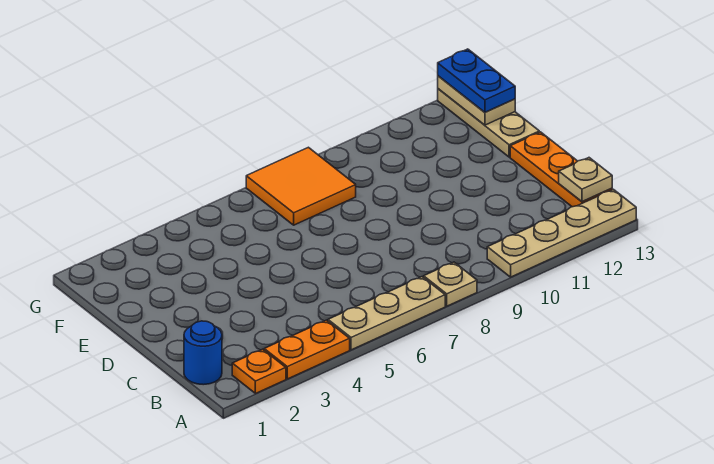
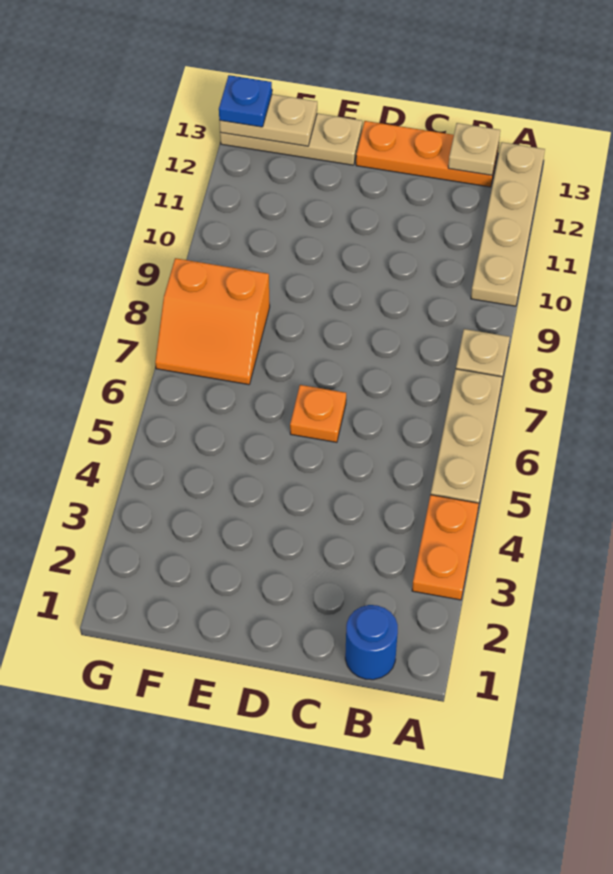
orange plate A2 level 1 -> orange plate D6 level 1
orange tile F7:G8 level 1 -> orange slope F7:G8 level 1 top 8
blue plate F13:G13 level 3 -> blue plate G13 level 3

